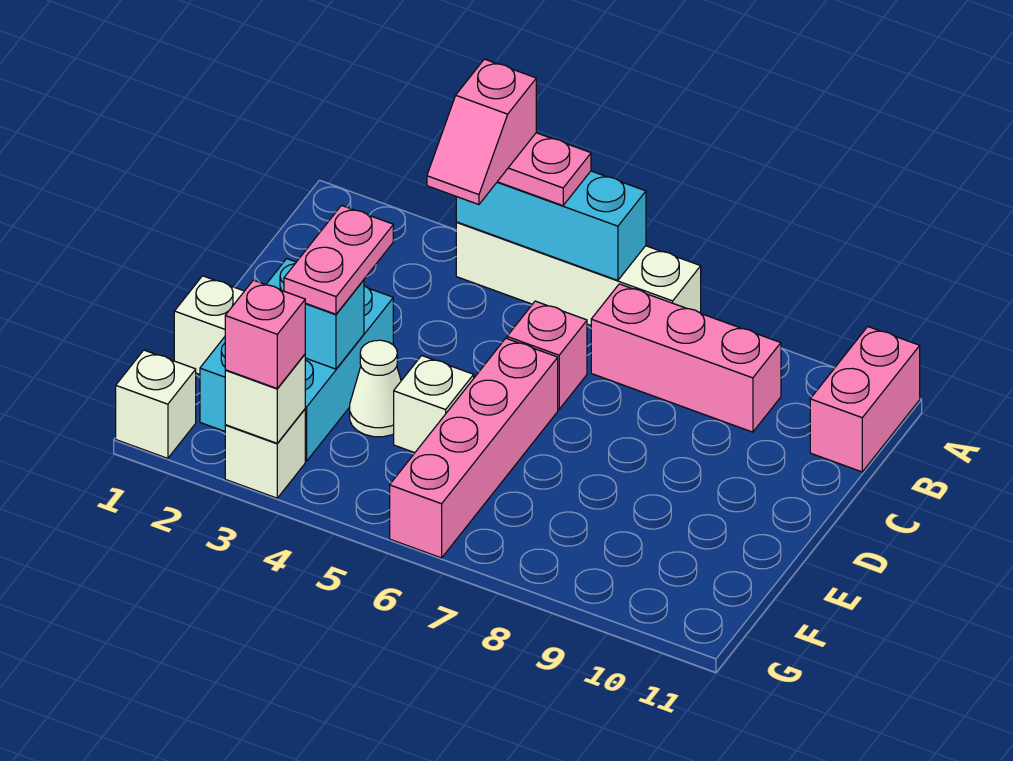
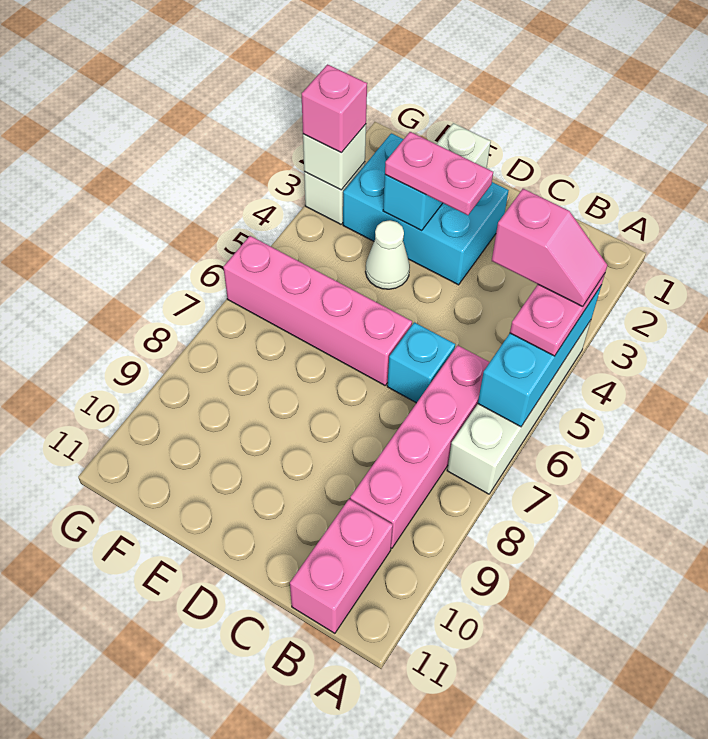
pink slope A4:B4 level 4 top A -> pink slope A4:B4 level 4 top B
pink brick A11:B11 level 1 -> pink brick B10:B11 level 1
pink brick B7:B9 level 1 -> pink brick B6:B9 level 1
pink brick C6 level 1 -> cyan brick C6 level 1
white brick E5 level 1 -> none
white brick G1 level 1 -> none

